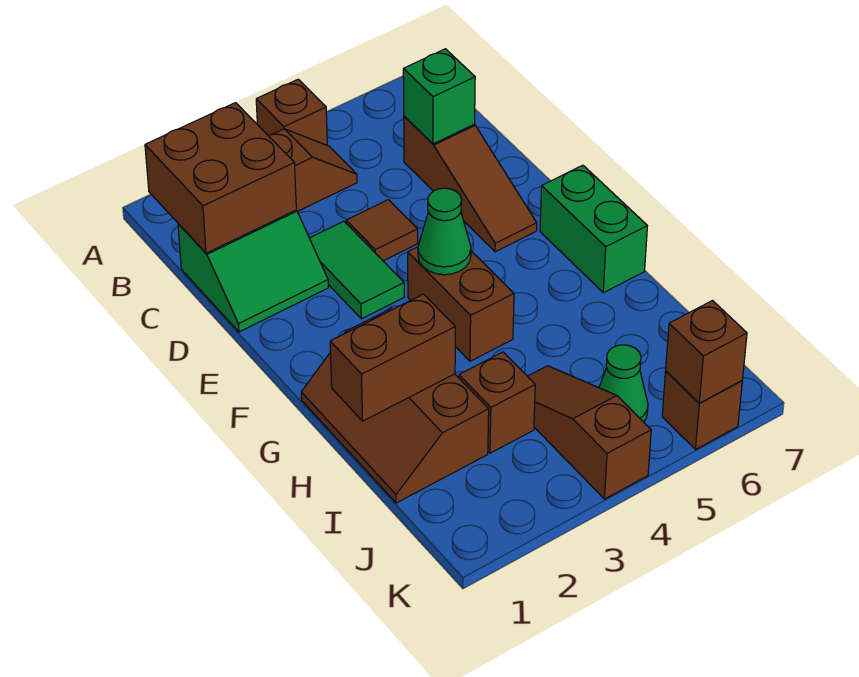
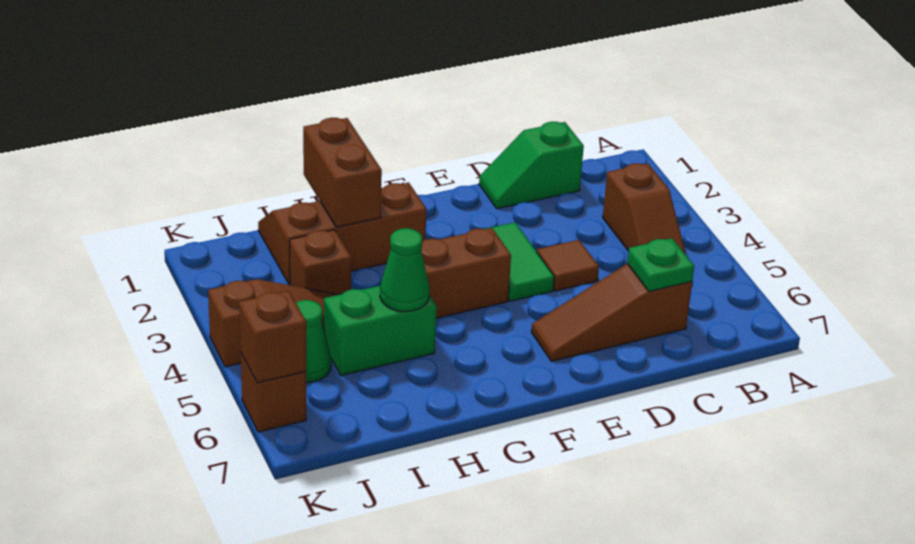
brown brick A4 level 1 -> none
brown brick B1:C2 level 2 -> none
green slope C1:D2 level 1 top C -> green slope C1:D1 level 1 top C
green brick C6 level 2 -> green plate C6 level 2
green tile D3:E3 level 1 -> green tile E3:E4 level 1
green cone F4 level 2 -> green cone H5 level 2
green brick F7:G7 level 1 -> green brick H5:I5 level 1

